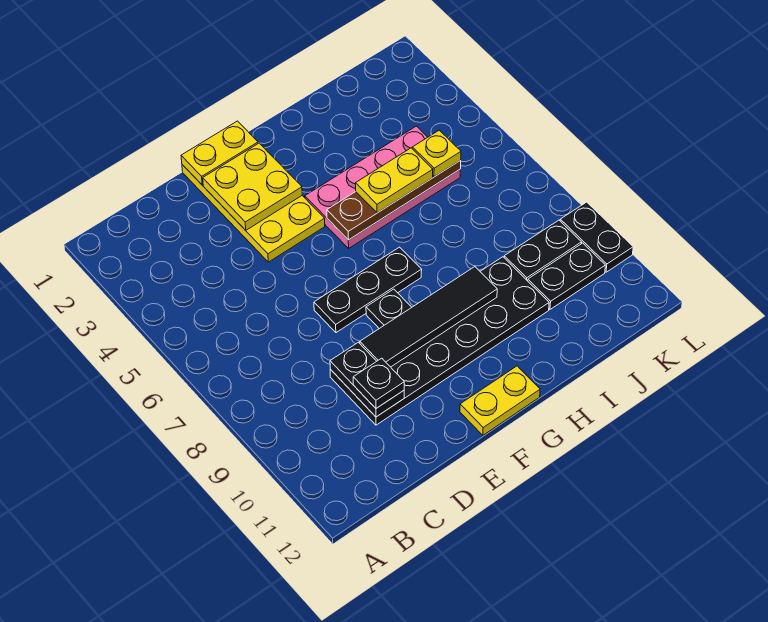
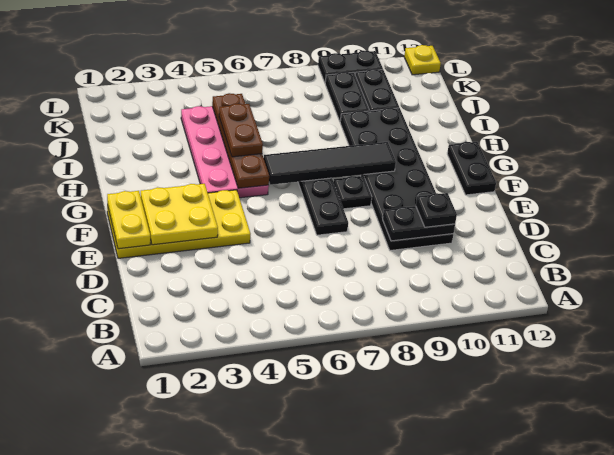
black tile E9:H9 level 2 -> black tile G6:G9 level 2
yellow plate F12:G12 level 1 -> black plate F12:G12 level 1
yellow plate H5:I5 level 3 -> brown plate H5:I5 level 3
yellow plate J5 level 3 -> yellow plate L12 level 1

